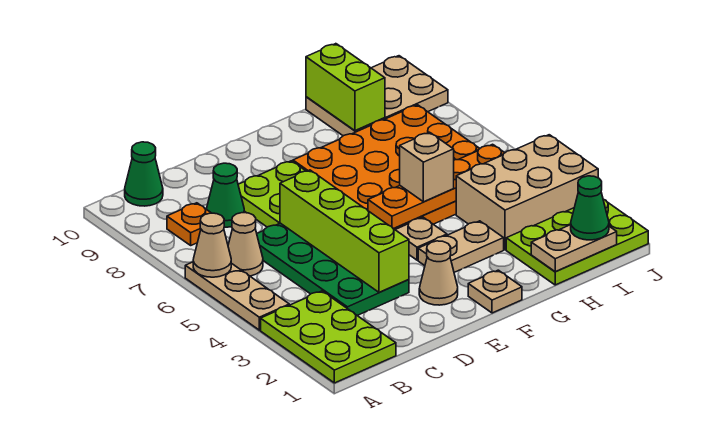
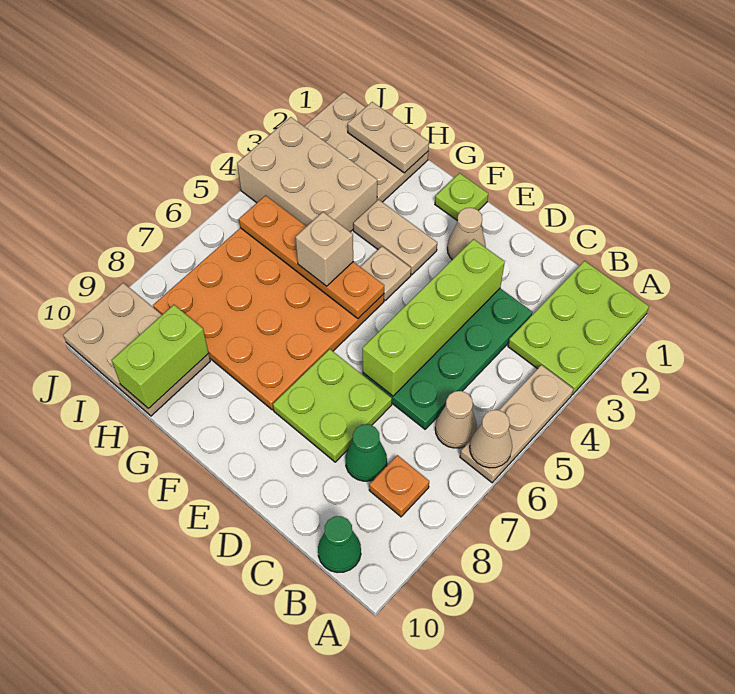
tan plate F1 level 1 -> lime plate F1 level 1
lime plate H1:J2 level 1 -> tan plate H1:J2 level 1
green cone I1 level 3 -> none

